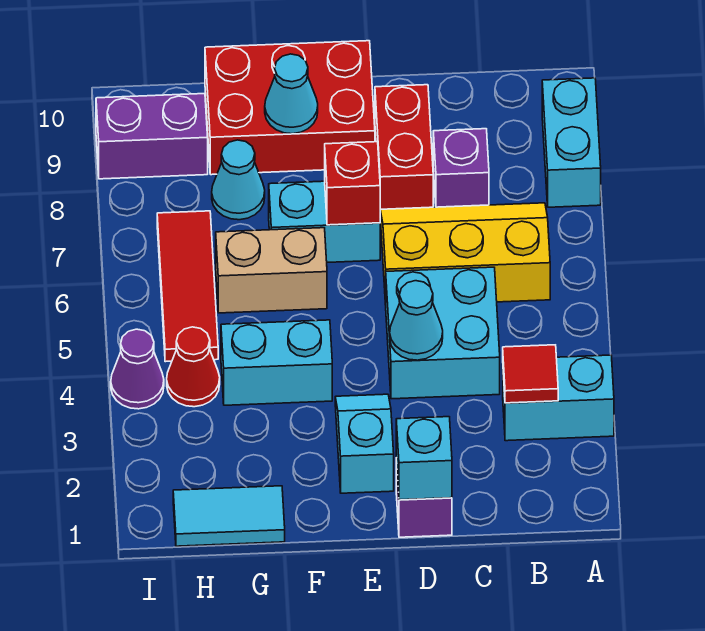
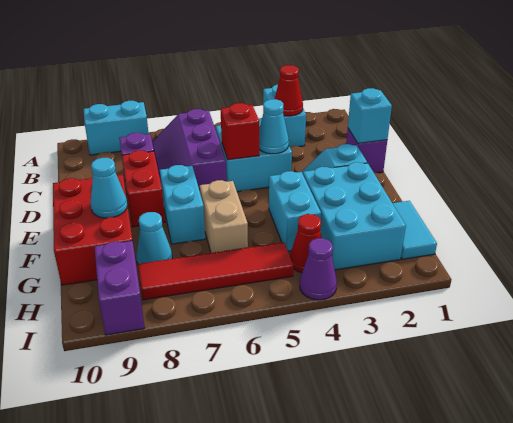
red tile B3 level 2 -> red cone B3 level 2
yellow slope B6:D7 level 1 top 6 -> purple slope B6:D7 level 1 top 6
red brick D8:D9 level 1 -> red brick D8:E8 level 1
red brick E7 level 2 -> red brick D5 level 2
none -> cyan brick F2:H3 level 1
red tile H5:H7 level 1 -> red tile H5:H8 level 1

